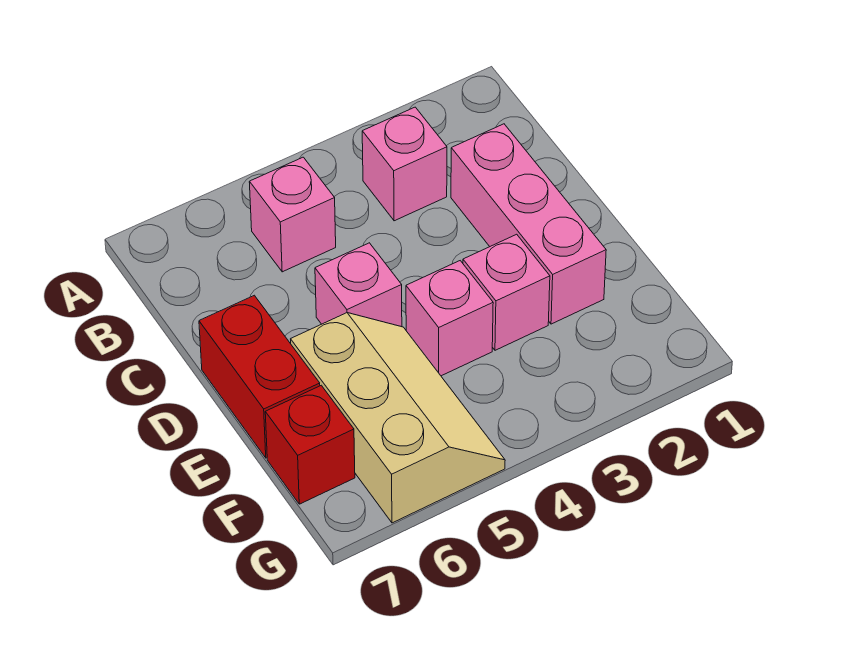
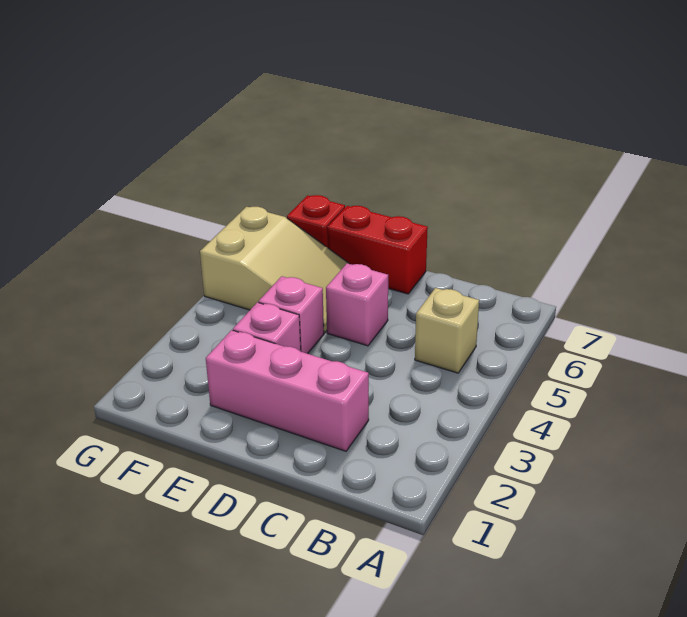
pink brick B3 level 1 -> none
pink brick B5 level 1 -> tan brick B5 level 1
tan slope E5:G6 level 1 top 6 -> tan slope E5:G6 level 1 top G

